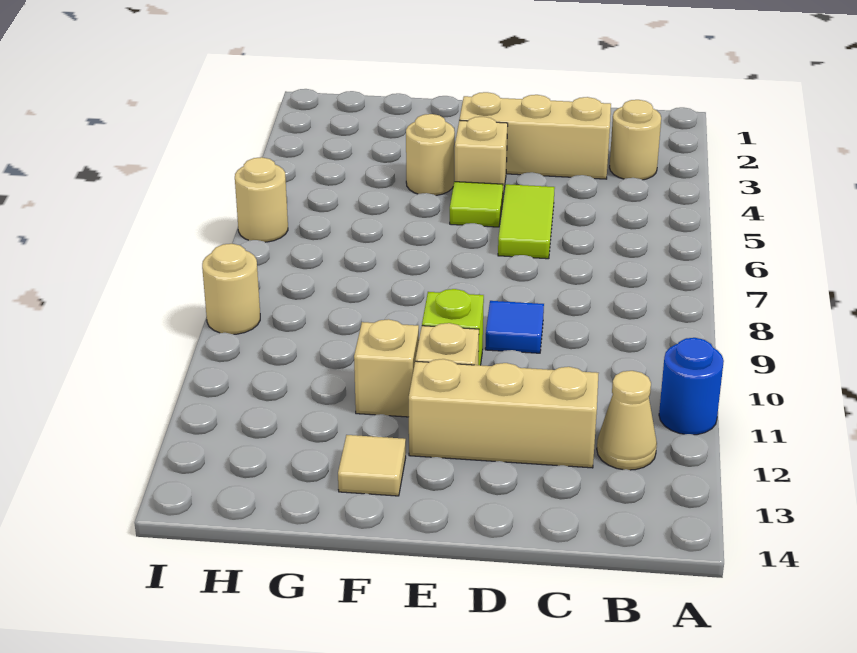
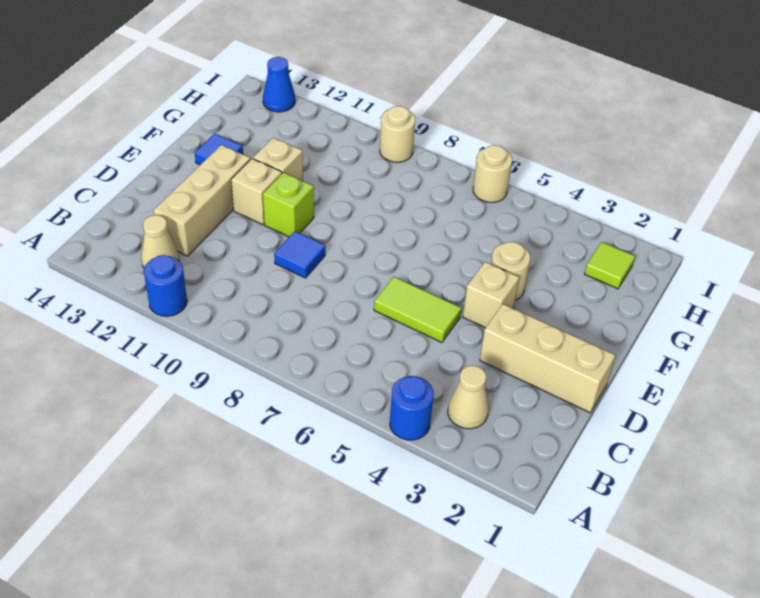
none -> blue round brick A4 level 1
tan round brick B3 level 1 -> tan cone B3 level 1
tan brick C3:E3 level 1 -> tan brick D1:D3 level 1
lime tile E5 level 1 -> lime tile H2 level 1
tan tile F13 level 1 -> blue tile F13 level 1
none -> blue cone I13 level 1

